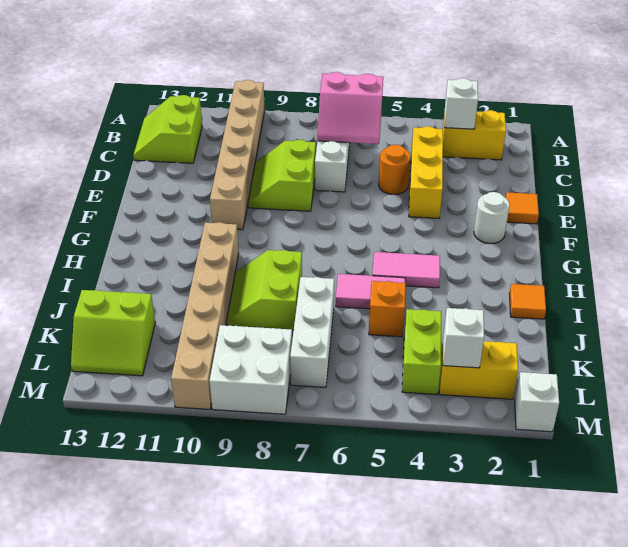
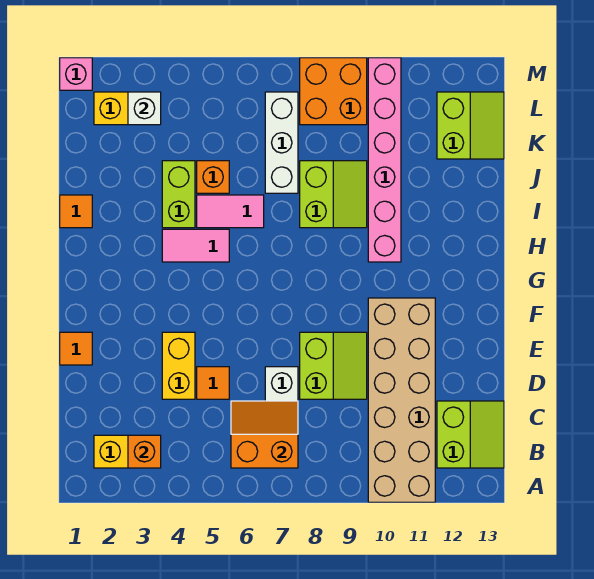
tan brick A10:F10 level 1 -> tan brick A10:F11 level 1
white brick B3 level 2 -> orange brick B3 level 2
pink slope B6:C7 level 2 top B -> orange slope B6:C7 level 2 top B
yellow brick C4:E4 level 1 -> yellow brick D4:E4 level 1
orange round brick D5 level 1 -> orange tile D5 level 1
white round brick F2 level 1 -> none
tan brick H10:M10 level 1 -> pink brick H10:M10 level 1
lime brick K4:L4 level 1 -> lime brick I4:J4 level 1
lime slope K12:L13 level 1 top K -> lime slope K12:L13 level 1 top 12
white brick L8:M9 level 1 -> orange brick L8:M9 level 1
white brick M1 level 1 -> pink brick M1 level 1

